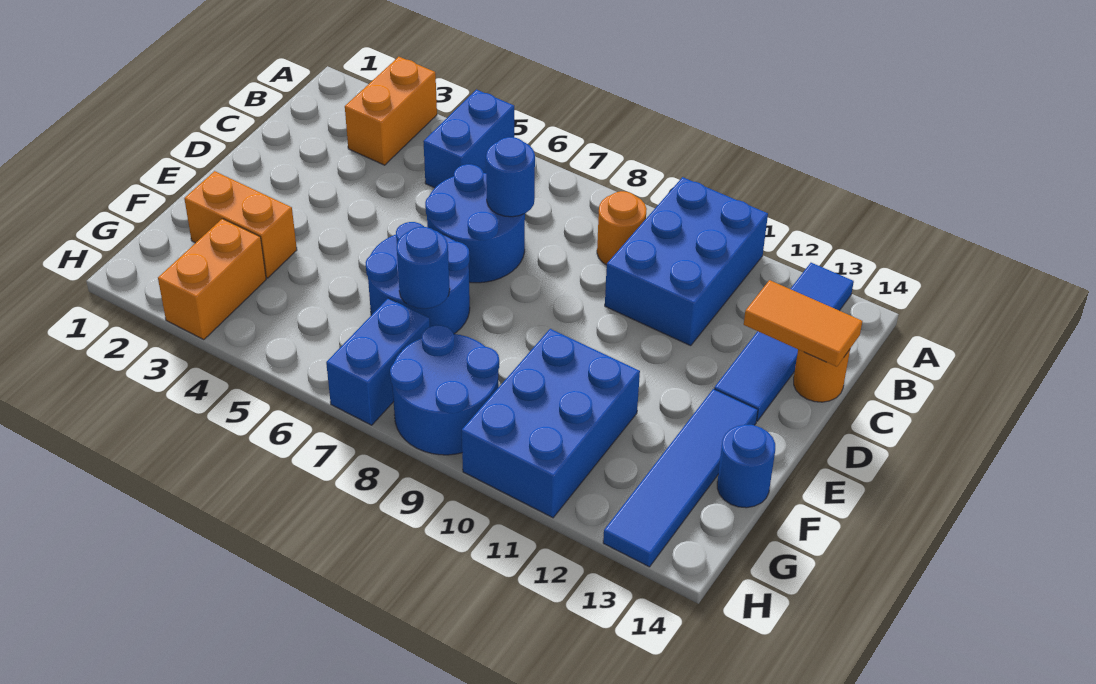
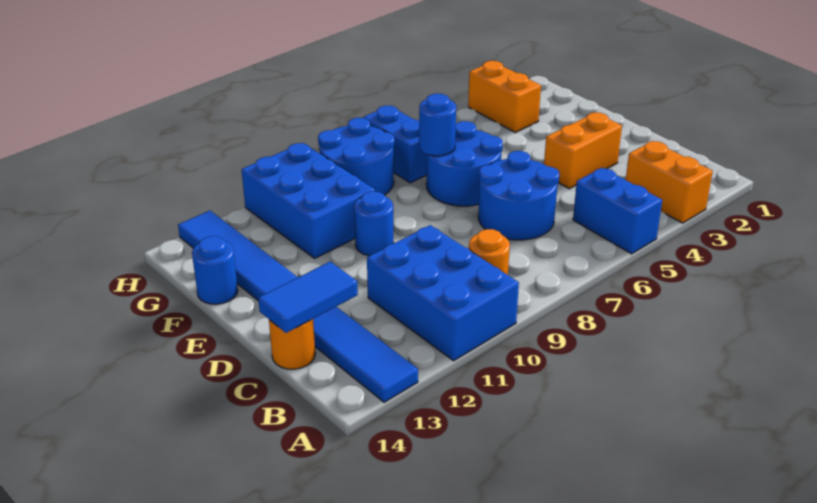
blue round brick C7 level 2 -> blue round brick E10 level 1
orange tile C13:C14 level 2 -> blue tile C13:C14 level 2
orange brick F2:F3 level 1 -> orange brick D3:D4 level 1

